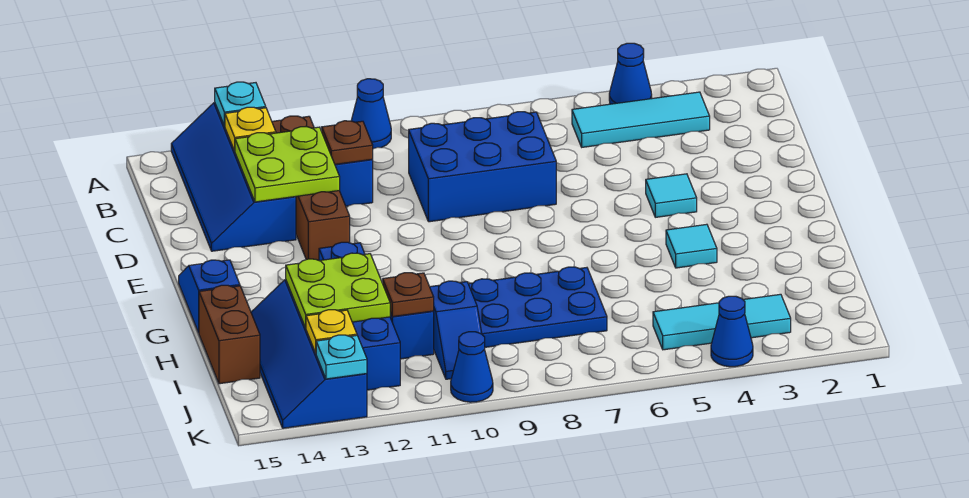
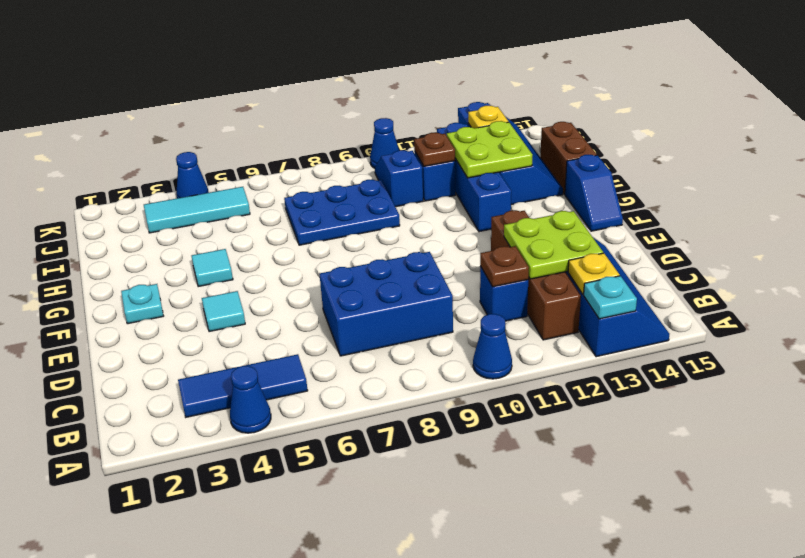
cyan tile B3:B5 level 1 -> blue tile B3:B5 level 1
cyan plate K13 level 2 -> cyan plate F2 level 1

